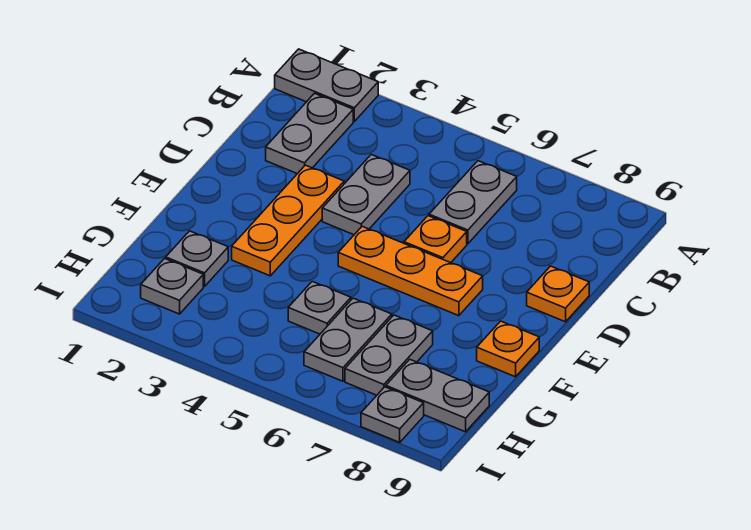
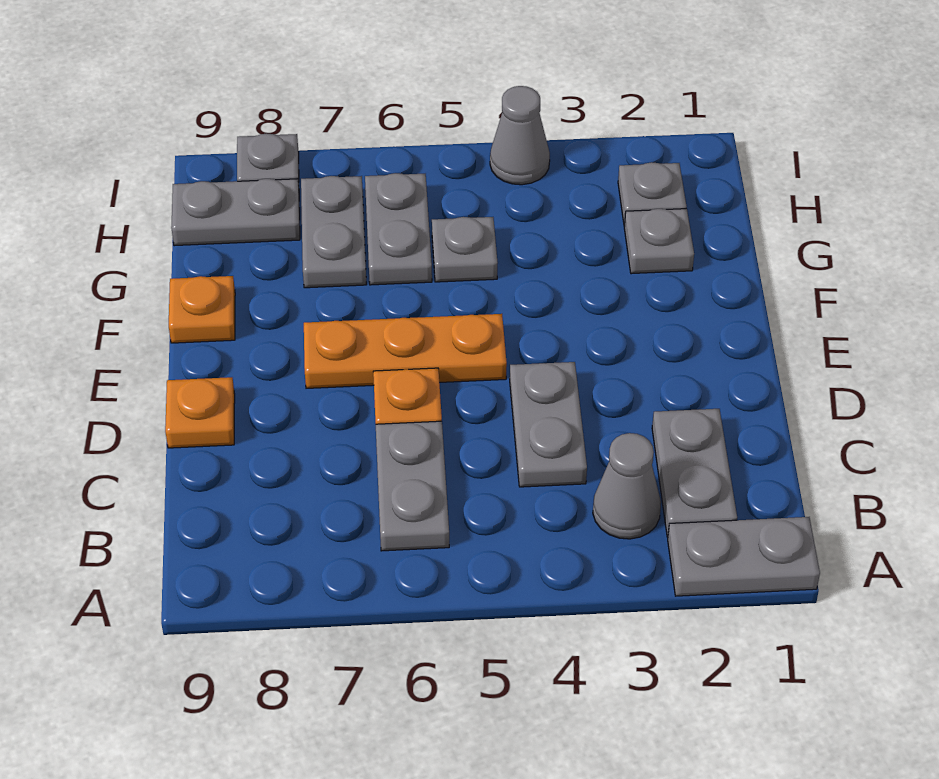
none -> grey cone B3 level 1
orange plate D3:F3 level 1 -> none
none -> grey cone I4 level 1

